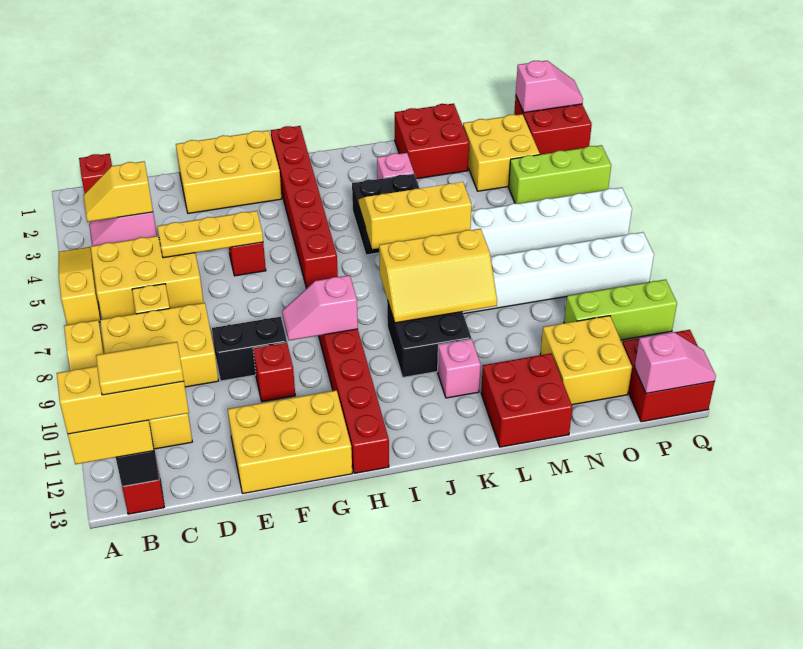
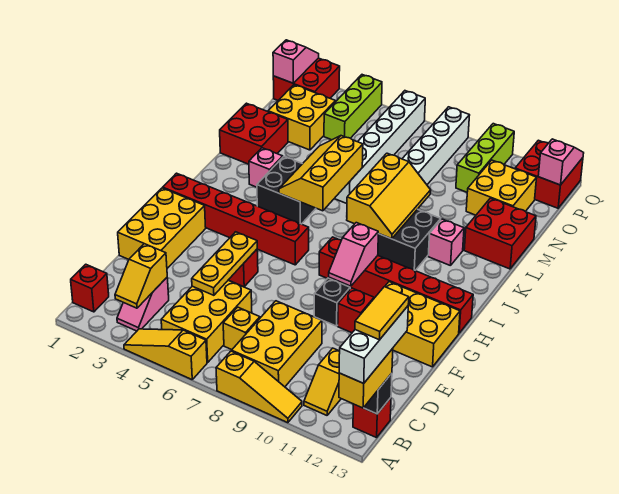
yellow brick A13:C13 level 4 -> white brick A13:C13 level 4
black brick E9:F9 level 1 -> black brick F9 level 1
yellow brick E12:G13 level 1 -> yellow brick F11:G13 level 1

